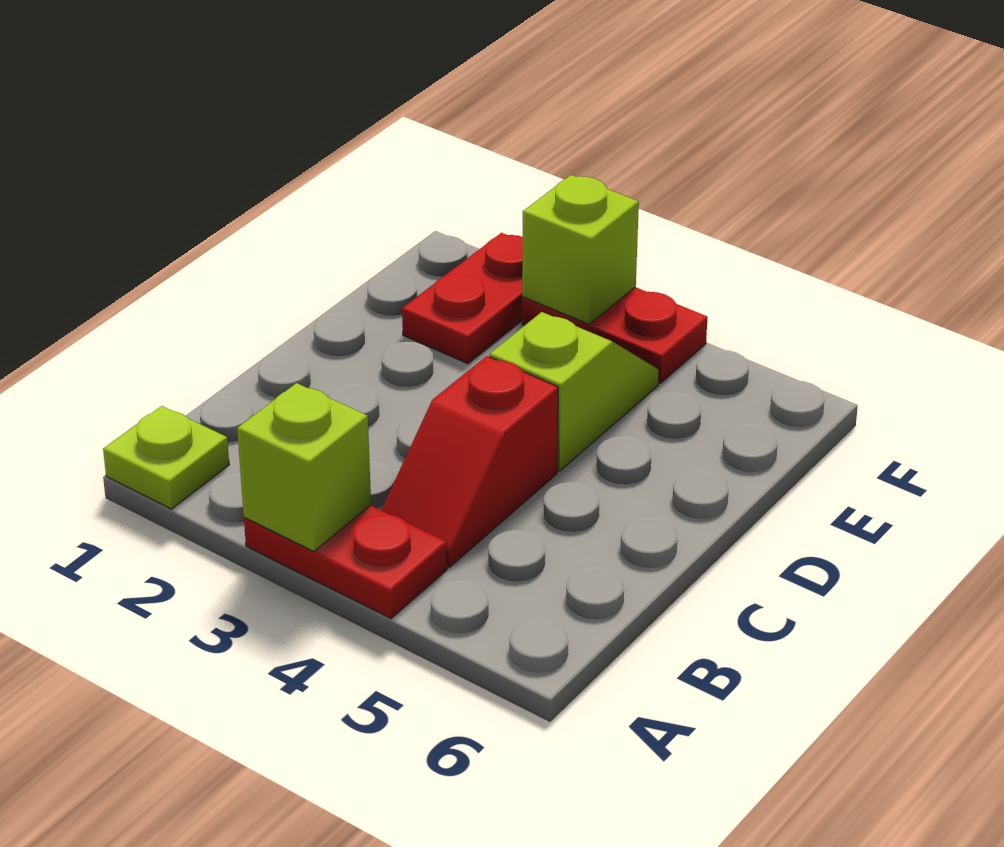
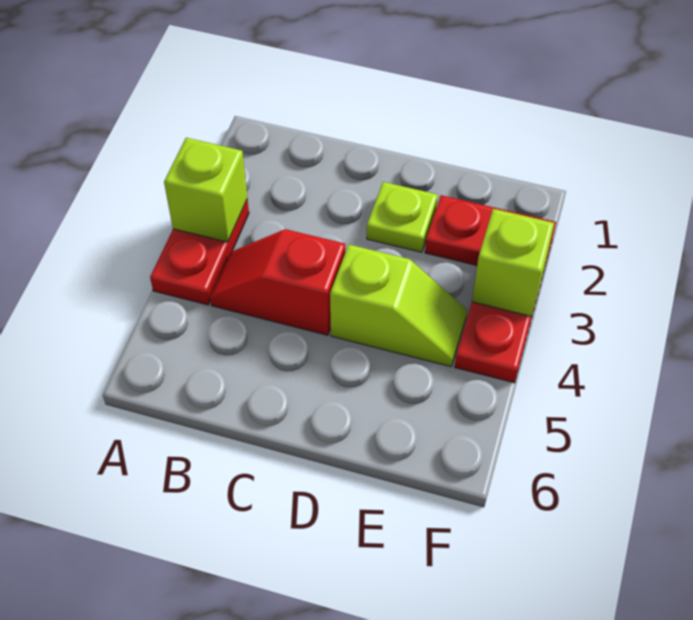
lime plate A1 level 1 -> lime plate D2 level 1

